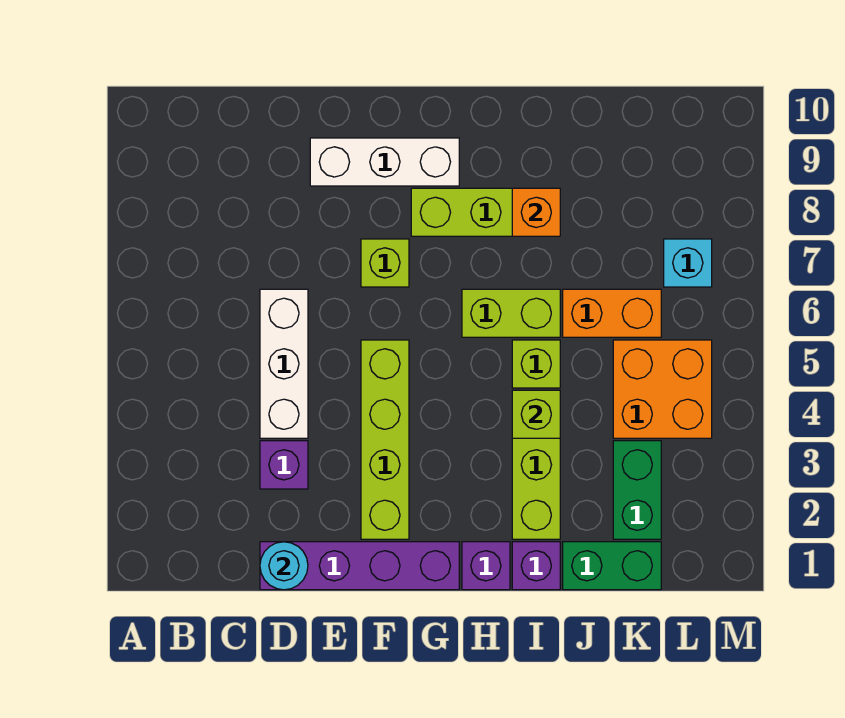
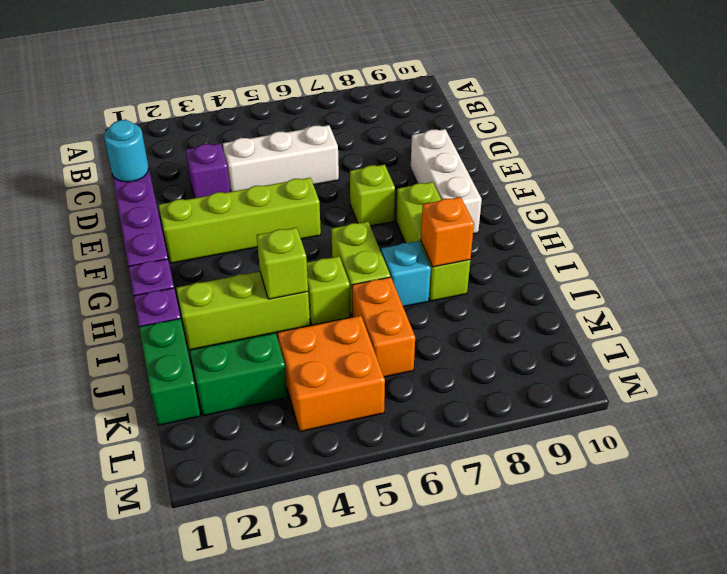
cyan brick L7 level 1 -> cyan brick I7 level 1

